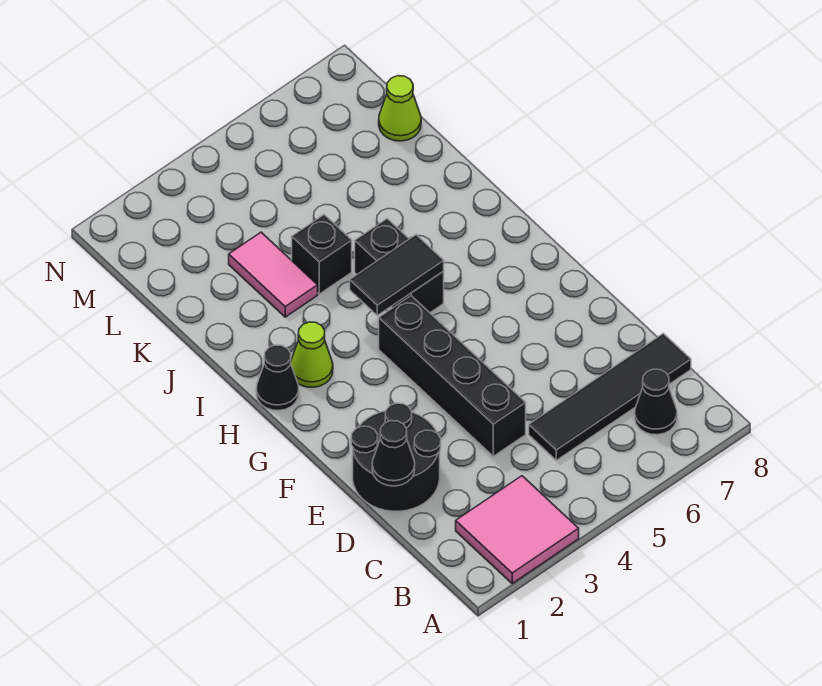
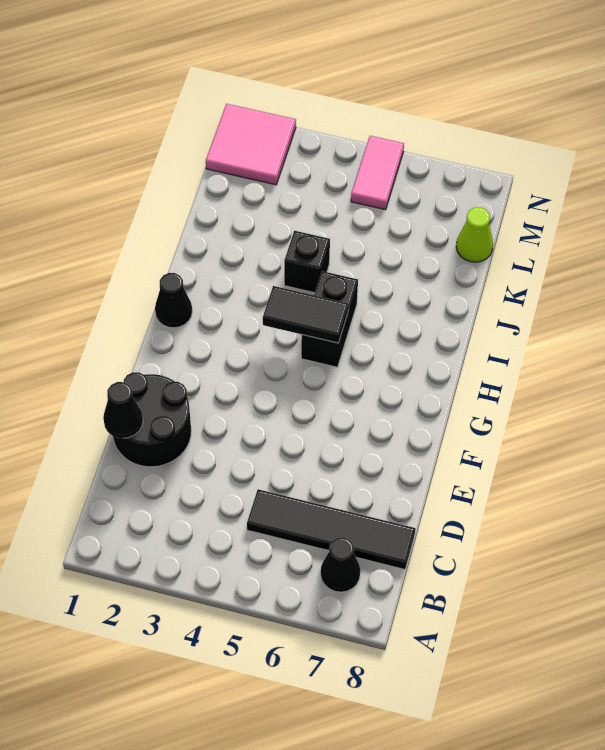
pink tile A2:B3 level 1 -> pink tile M1:N2 level 1
black brick D4:G4 level 1 -> none
lime cone H2 level 1 -> none
pink tile J3:K3 level 1 -> pink tile M5:N5 level 1

